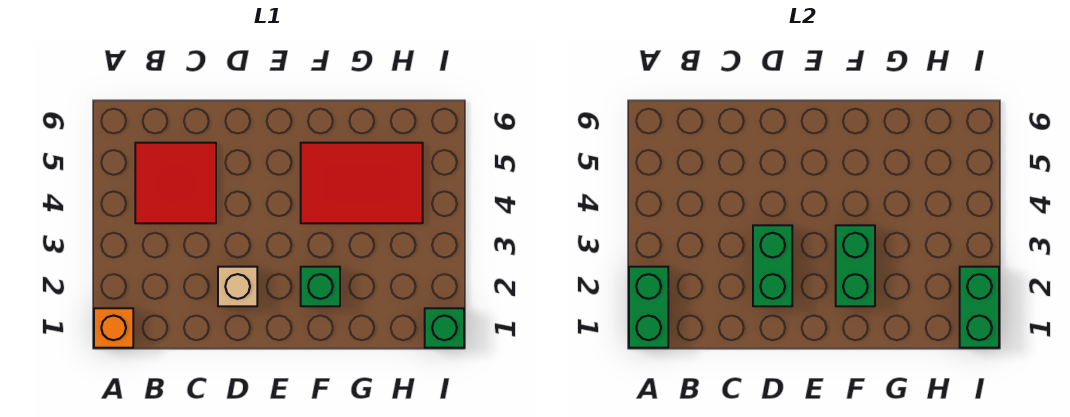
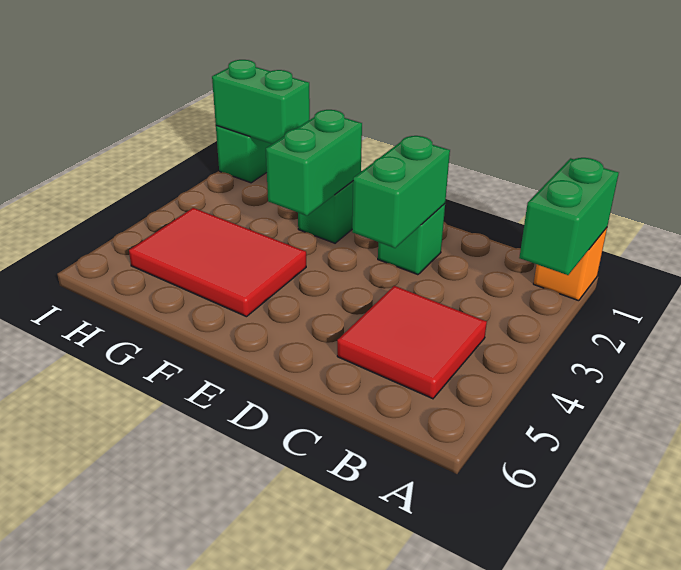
tan brick D2 level 1 -> green brick D2 level 1
green brick I1:I2 level 2 -> green brick H1:I1 level 2

